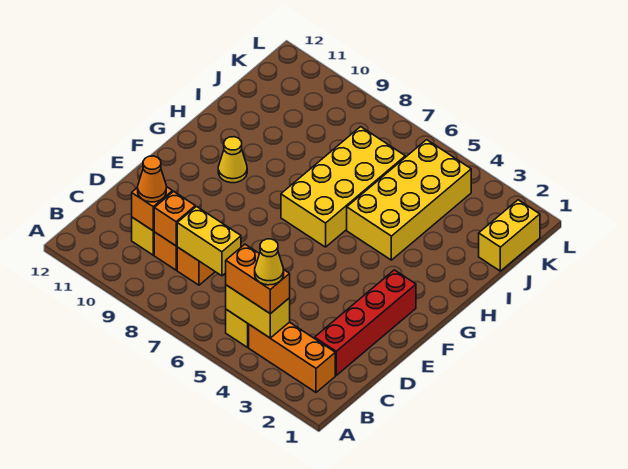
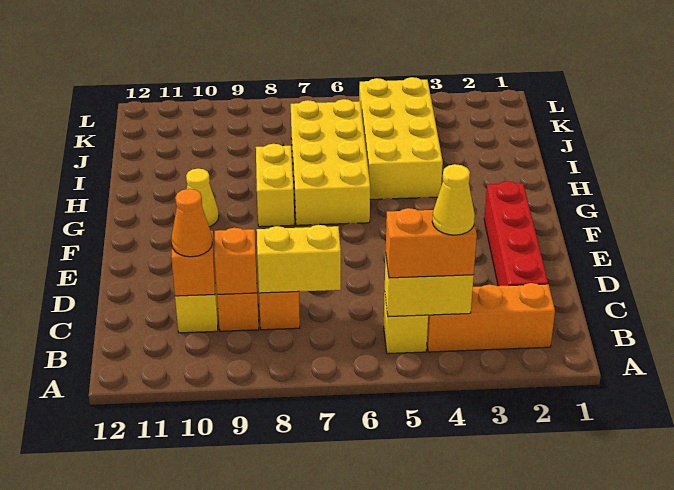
yellow brick J1:K1 level 1 -> yellow brick G8:H8 level 1

